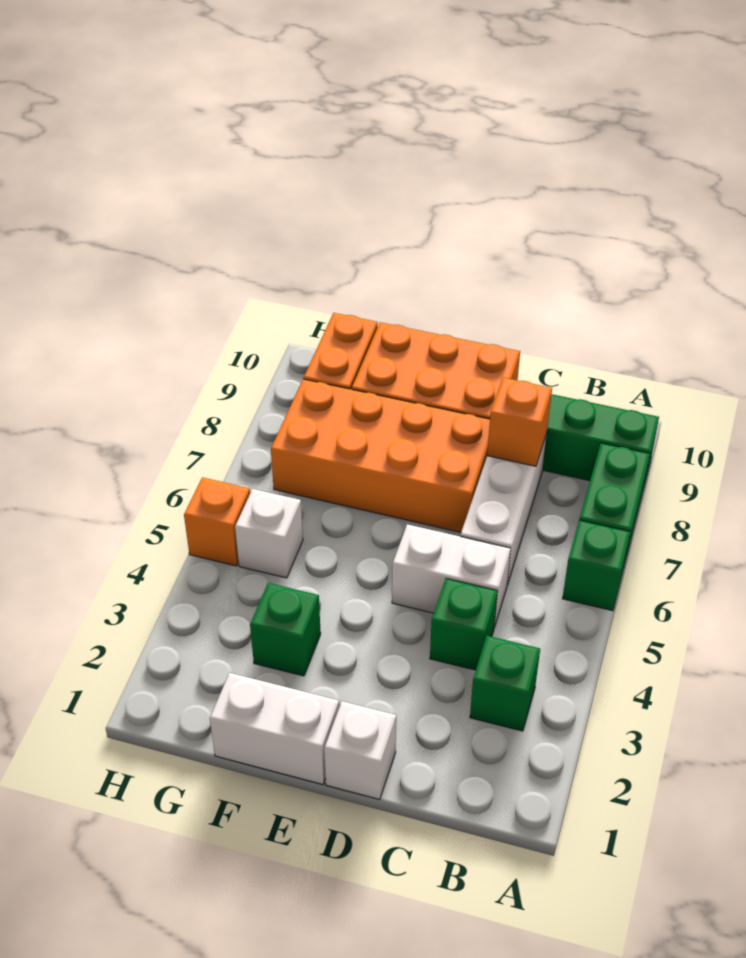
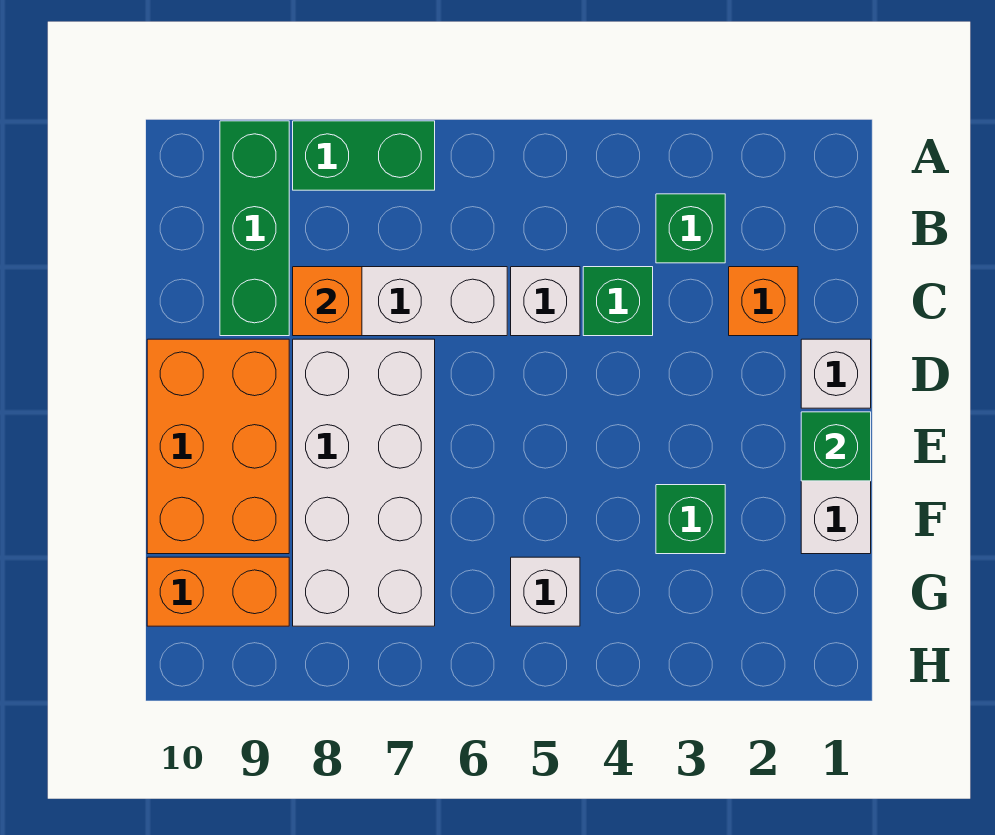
green brick A6 level 1 -> green brick E1 level 2
white brick C5:D5 level 1 -> white brick C5 level 1
orange brick D7:G8 level 1 -> white brick D7:G8 level 1
orange brick H5 level 1 -> orange brick C2 level 1

